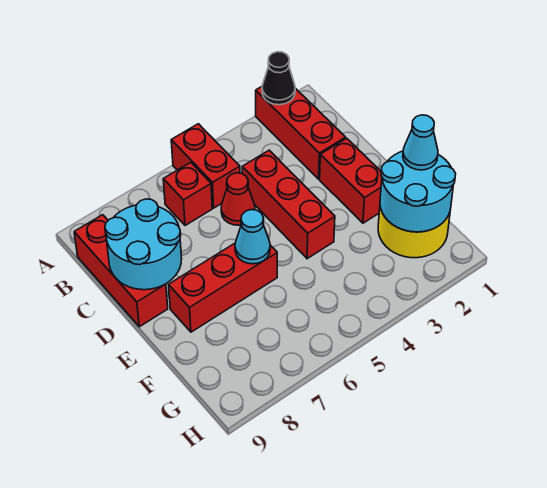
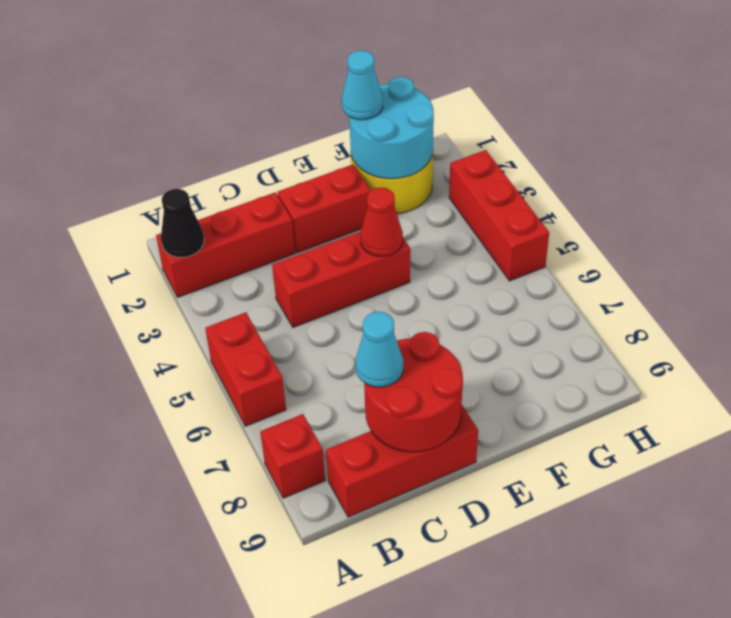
red brick A5:B5 level 1 -> red brick A5:A6 level 1
red brick B6 level 1 -> red brick A8 level 1
red cone C5 level 1 -> red cone E4 level 2
cyan round brick C8:D9 level 2 -> red round brick C8:D9 level 2
red brick E6:E8 level 1 -> red brick H3:H5 level 1
cyan cone E6 level 2 -> cyan cone C8 level 3

